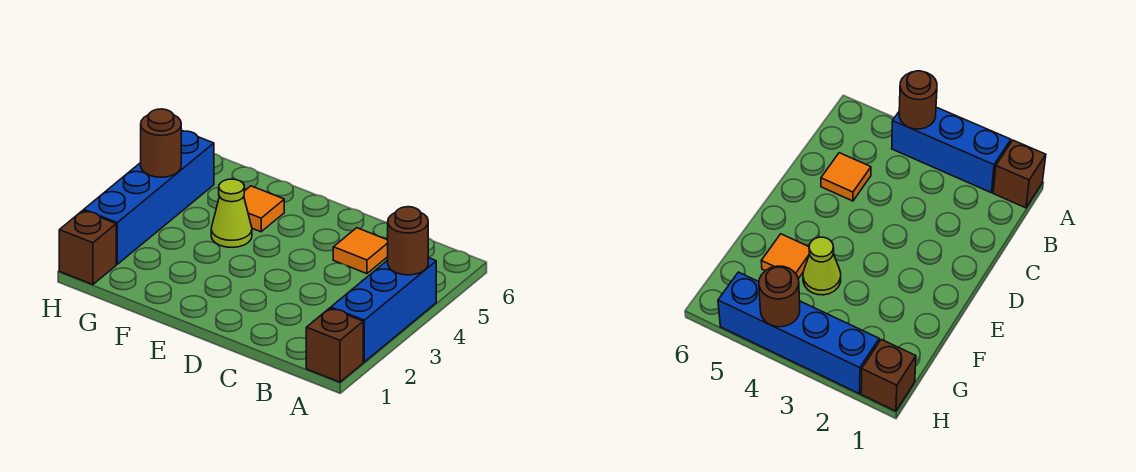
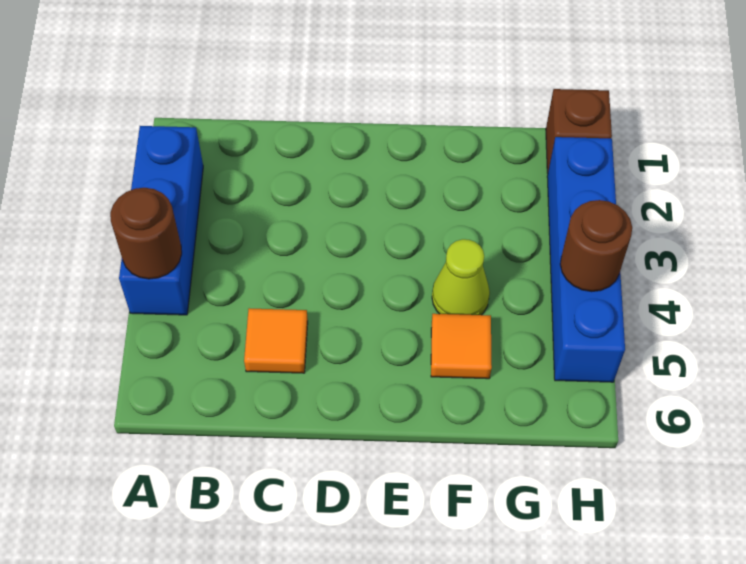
brown brick A1 level 1 -> none

